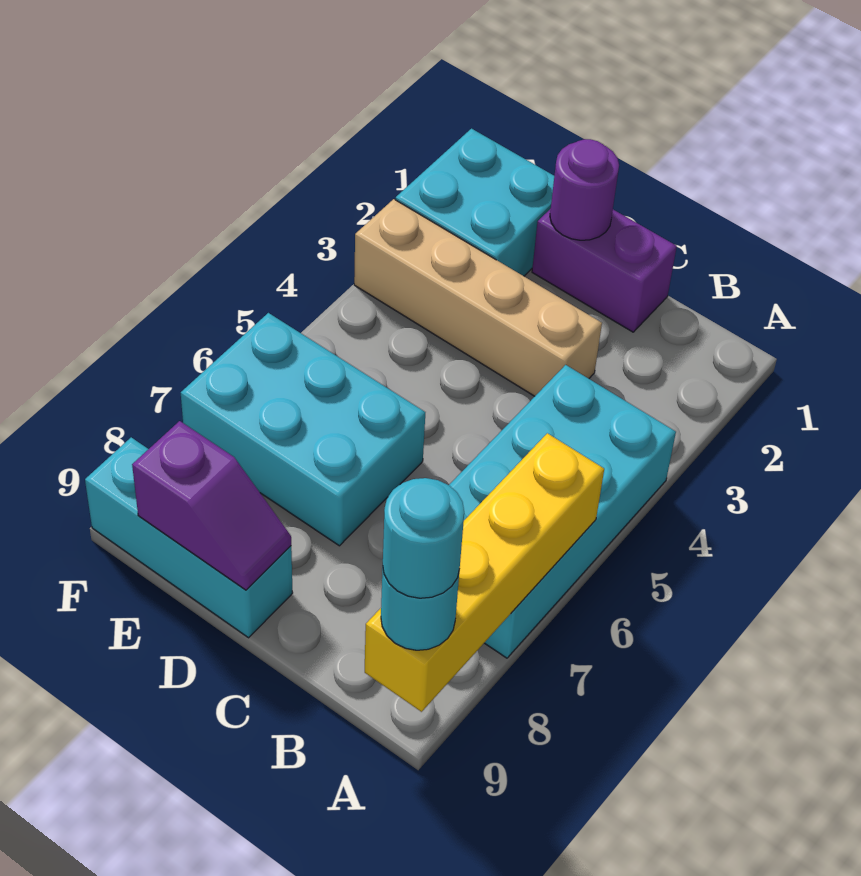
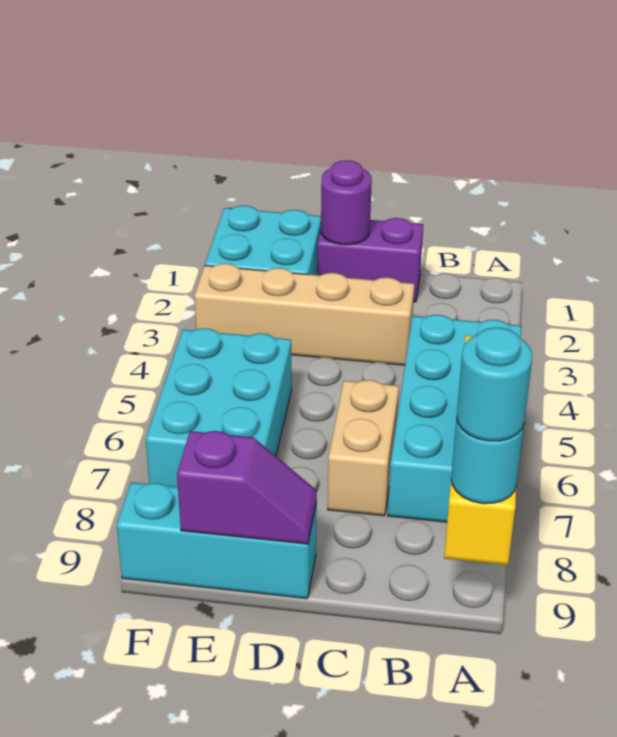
none -> tan brick C6:C7 level 1
cyan brick D6:F7 level 1 -> cyan brick E5:F7 level 1

